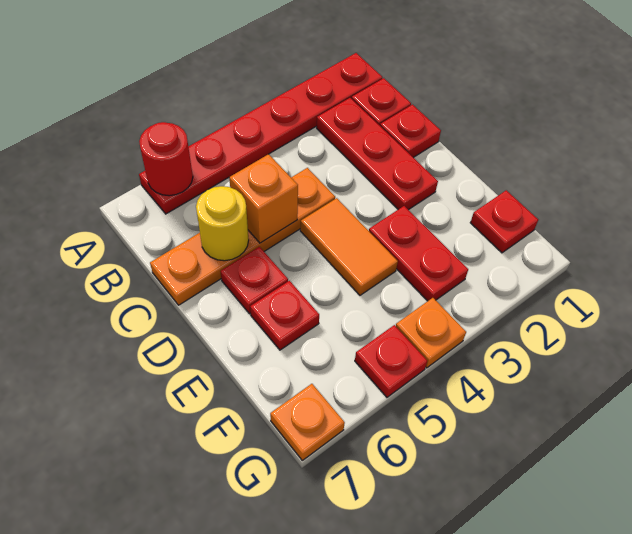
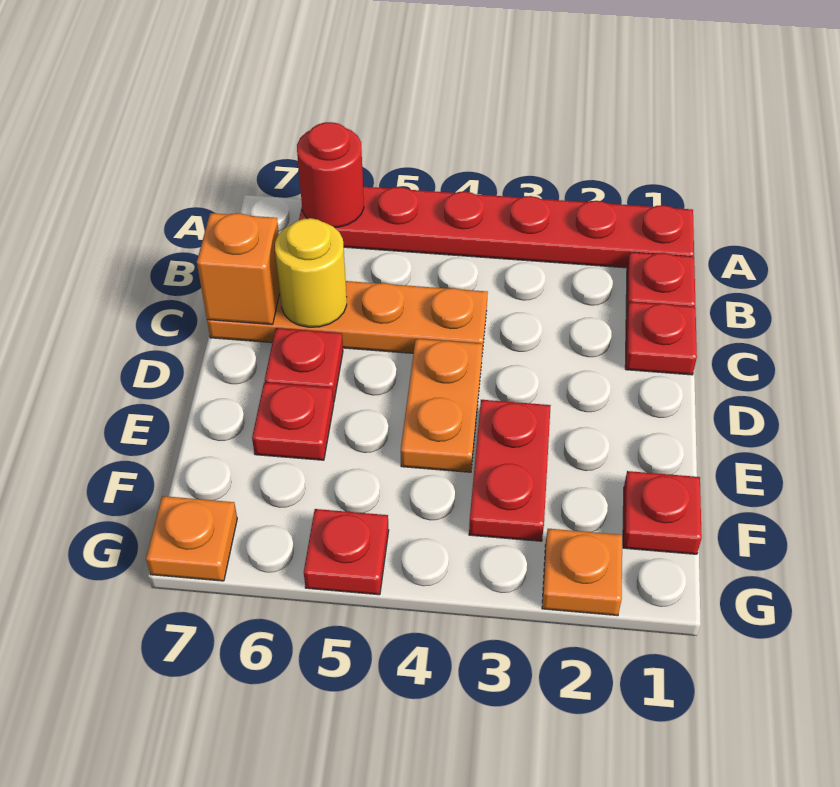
red plate B2:D2 level 1 -> none
orange brick C5 level 2 -> orange brick C7 level 2
orange tile D4:E4 level 1 -> orange plate D4:E4 level 1
orange plate G4 level 1 -> orange plate G2 level 1

